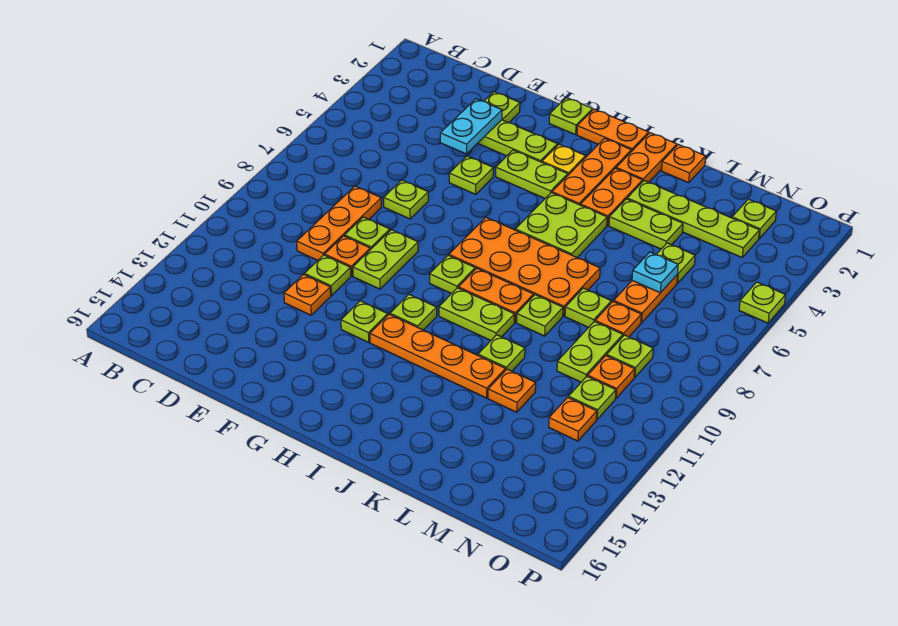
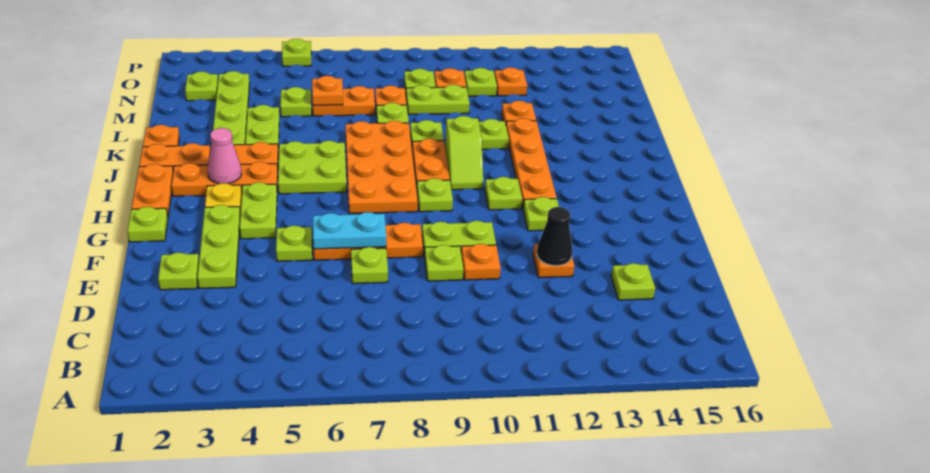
orange plate D8:D10 level 1 -> orange plate F6:F8 level 1
cyan plate E3:E4 level 2 -> cyan plate F6:F7 level 2
lime plate E11 level 1 -> lime plate D14 level 1
none -> black cone E12 level 2
none -> pink cone I3 level 2
lime plate I10:J10 level 1 -> lime slope I10:J10 level 1 top J
cyan plate M6 level 2 -> orange plate M6 level 2

